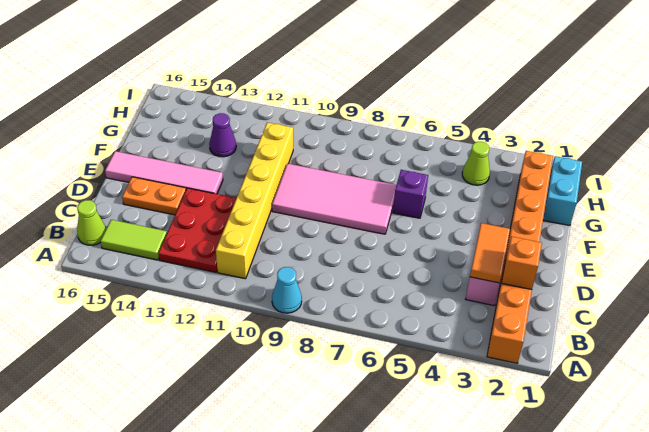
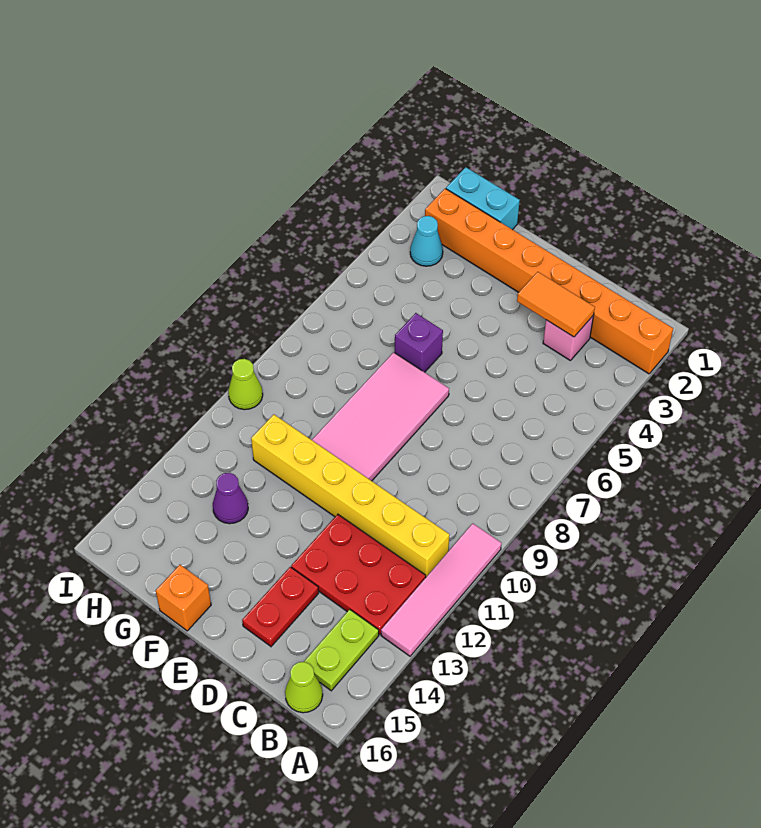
cyan cone A9 level 1 -> cyan cone H3 level 1
lime tile B14:B15 level 1 -> lime plate B14:B15 level 1
orange brick C2 level 2 -> orange brick F16 level 1
orange plate D14:D15 level 1 -> red plate D14:D15 level 1
pink tile E13:E16 level 1 -> pink tile A10:A13 level 1
lime cone H4 level 1 -> lime cone I10 level 1

